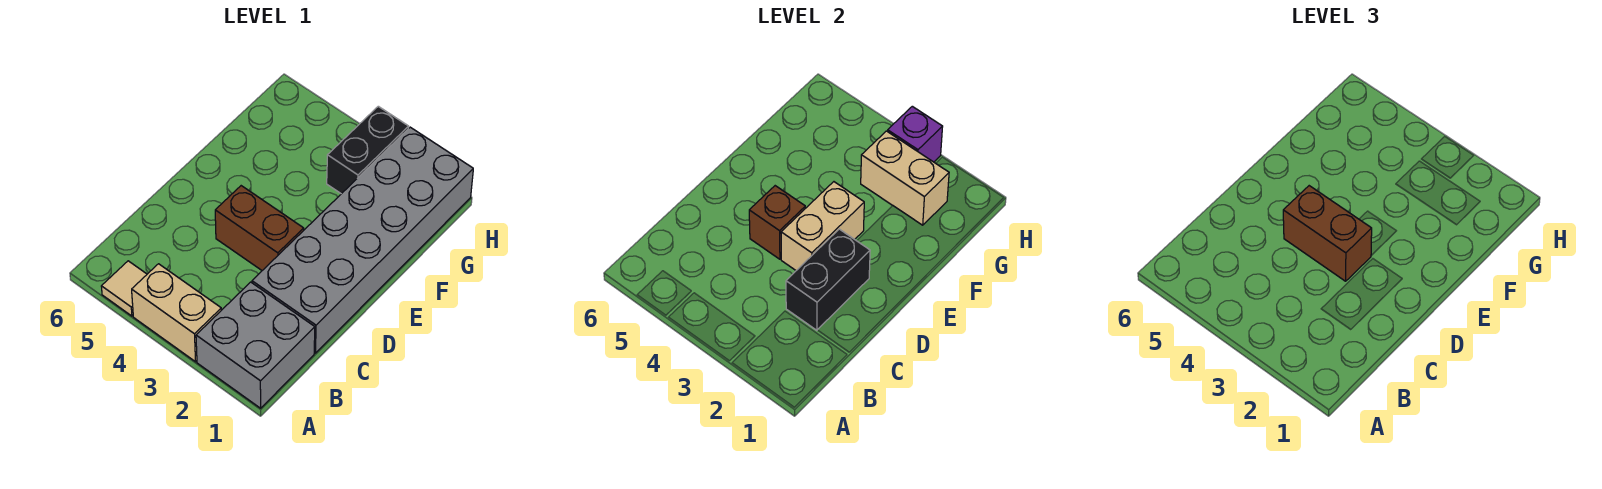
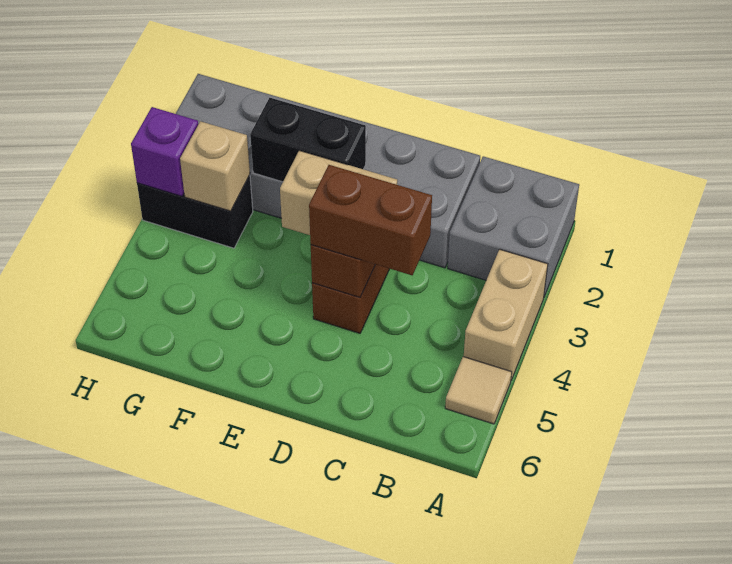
black brick C2:D2 level 2 -> black brick E2:F2 level 2
brown brick D3:D4 level 3 -> brown brick C4:D4 level 3
tan brick G2:G3 level 2 -> tan brick G3 level 2

